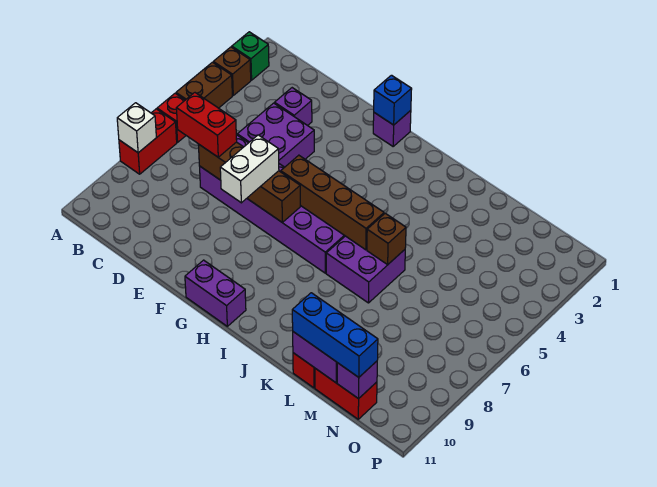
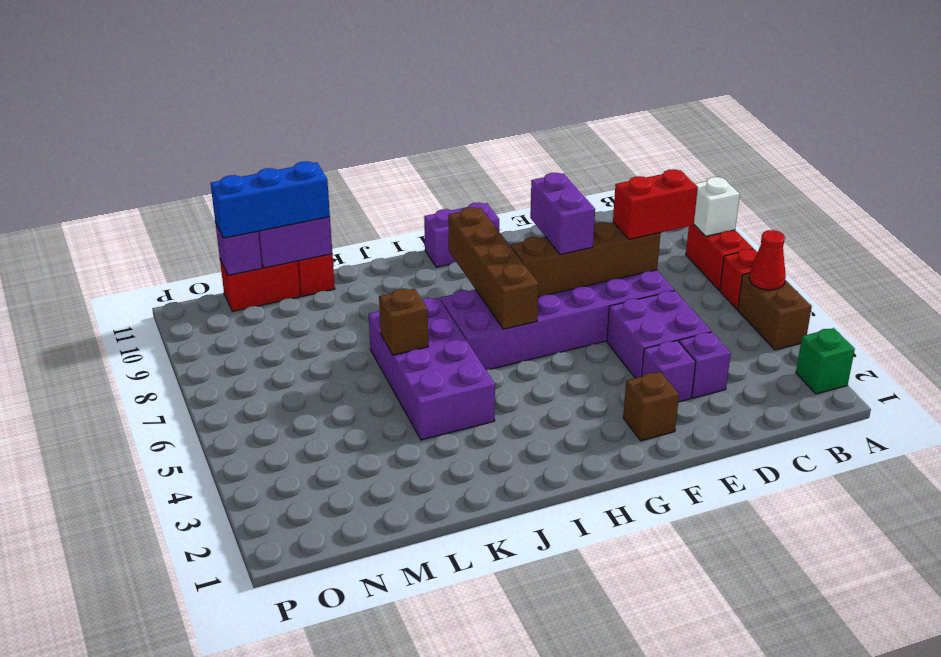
brown brick A3 level 1 -> brown brick F2 level 1
none -> red cone A5 level 2
white brick F7:F8 level 3 -> purple brick F7:F8 level 3
purple brick G1 level 1 -> purple brick E3 level 1
blue brick G1 level 2 -> none
brown brick G6:J6 level 2 -> brown brick H6:H9 level 2
purple brick J6:K7 level 1 -> purple brick J4:K7 level 1

